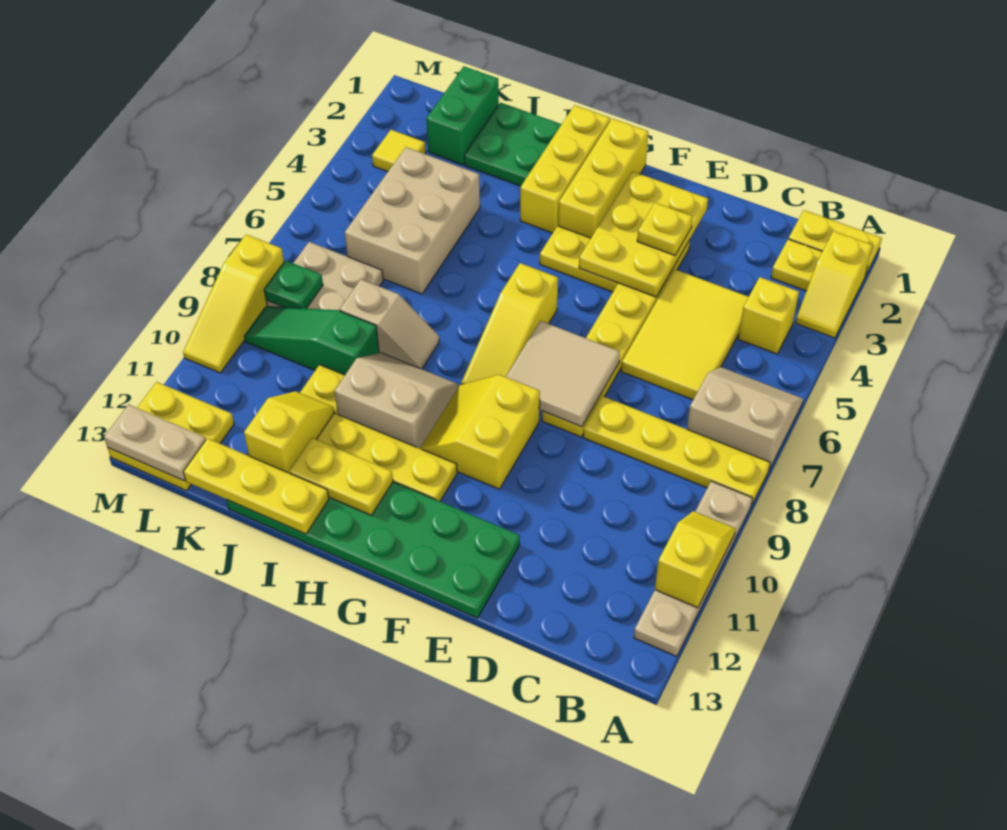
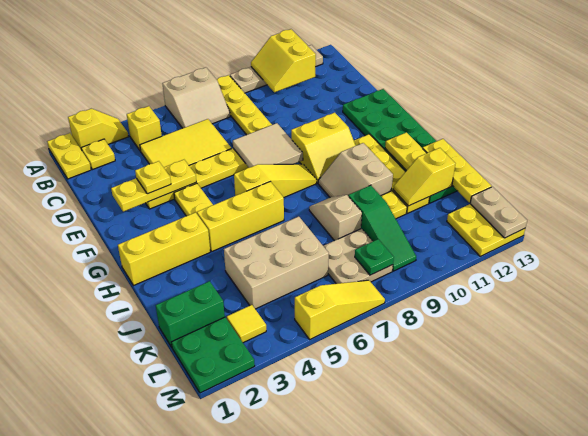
tan slope A6:B7 level 1 top 7 -> tan slope A6:B7 level 1 top A
yellow slope A10:A11 level 2 top 11 -> yellow slope A10:B11 level 2 top 11
yellow plate E2:F4 level 2 -> yellow plate E2:E4 level 2
yellow brick G1:G3 level 1 -> yellow brick H4:H6 level 1
green plate I1:J2 level 1 -> green plate L1:M2 level 1
yellow slope M8:M10 level 1 top 8 -> yellow slope M5:M7 level 1 top 5

